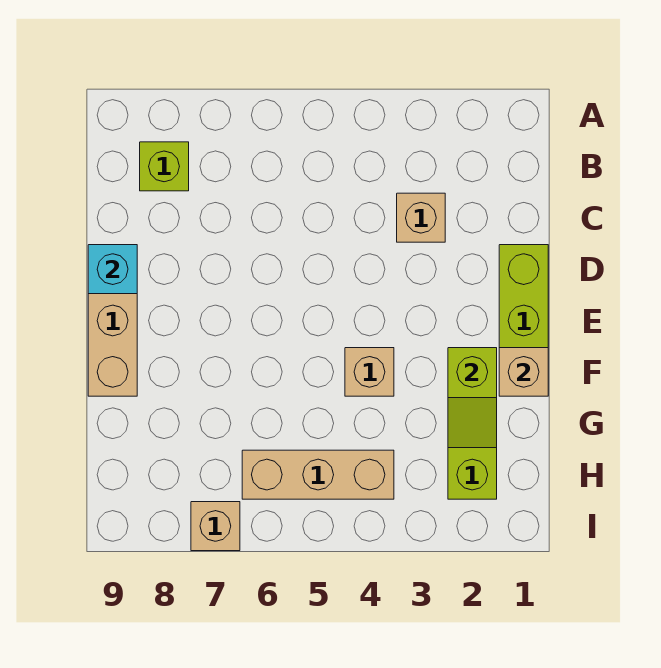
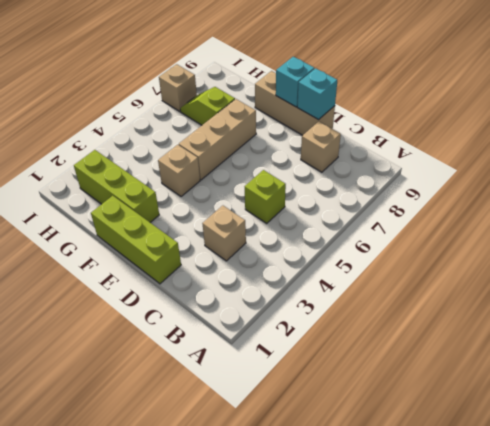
lime brick B8 level 1 -> lime brick C5 level 1
none -> cyan brick E9 level 2
tan brick F1 level 2 -> tan brick C8 level 1
lime slope F2:G2 level 2 top F -> lime slope G7:H7 level 1 top G
tan brick H4:H6 level 1 -> tan brick F5:F7 level 1

